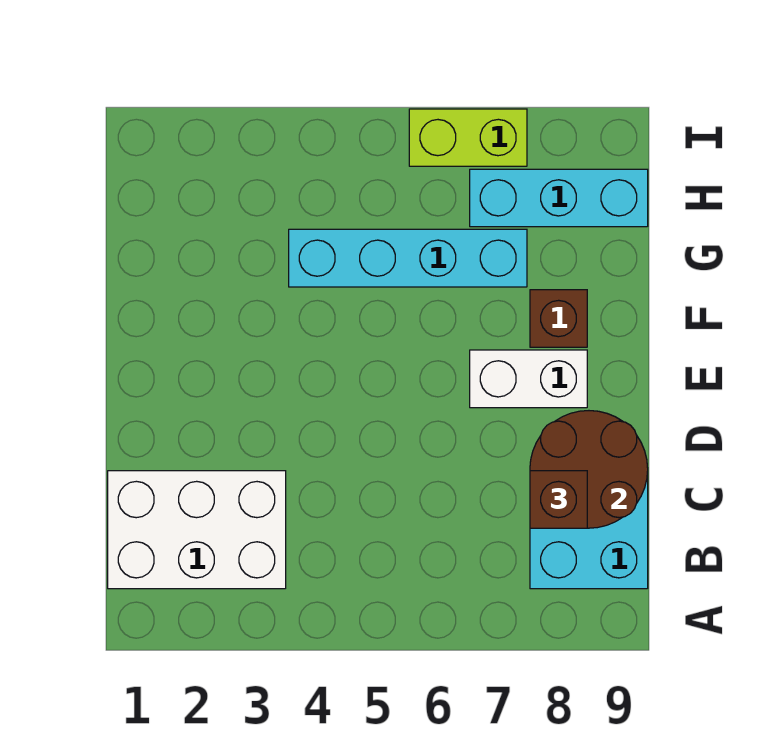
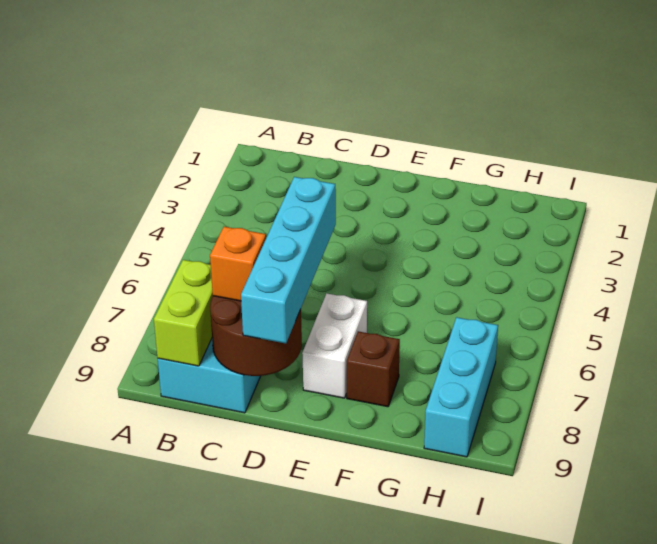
white brick B1:C3 level 1 -> none
brown brick C8 level 3 -> orange brick C8 level 3
cyan brick G4:G7 level 1 -> cyan brick D6:D9 level 3
lime brick I6:I7 level 1 -> lime brick B8:B9 level 2

